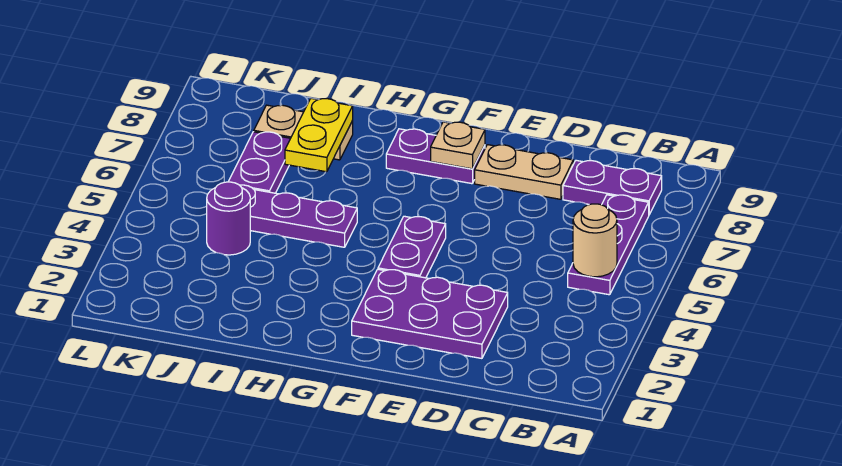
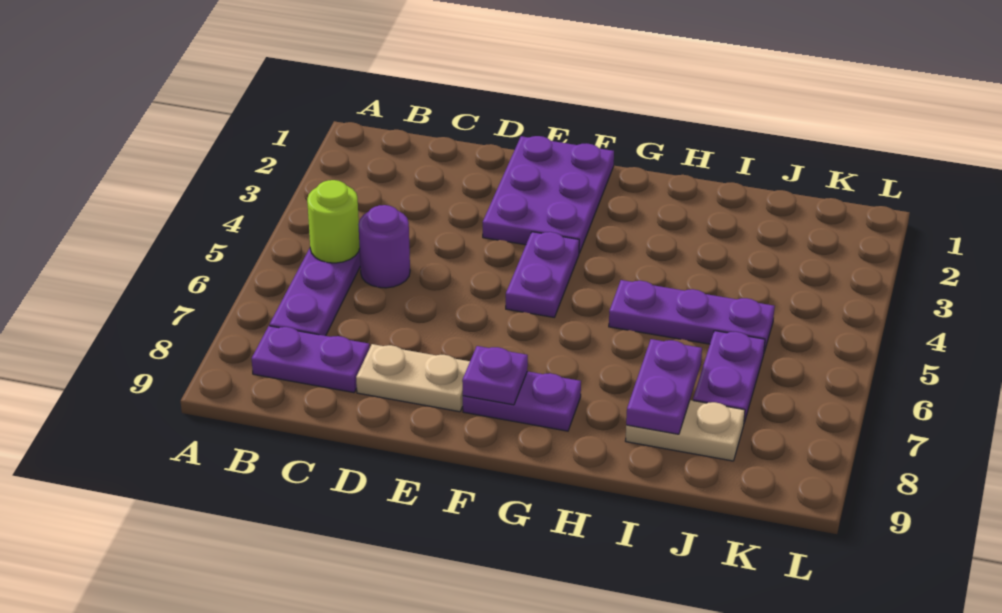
tan round brick B5 level 2 -> lime round brick B5 level 2
purple plate D2:F3 level 1 -> purple plate E1:F3 level 1
tan plate F8 level 2 -> purple plate F8 level 2
yellow plate I7:I8 level 2 -> purple plate I7:I8 level 2
purple round brick J4 level 1 -> purple round brick C5 level 1

